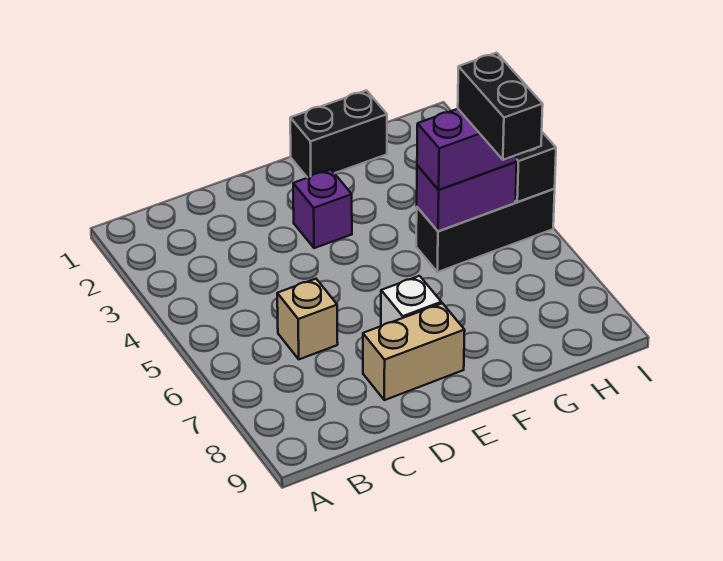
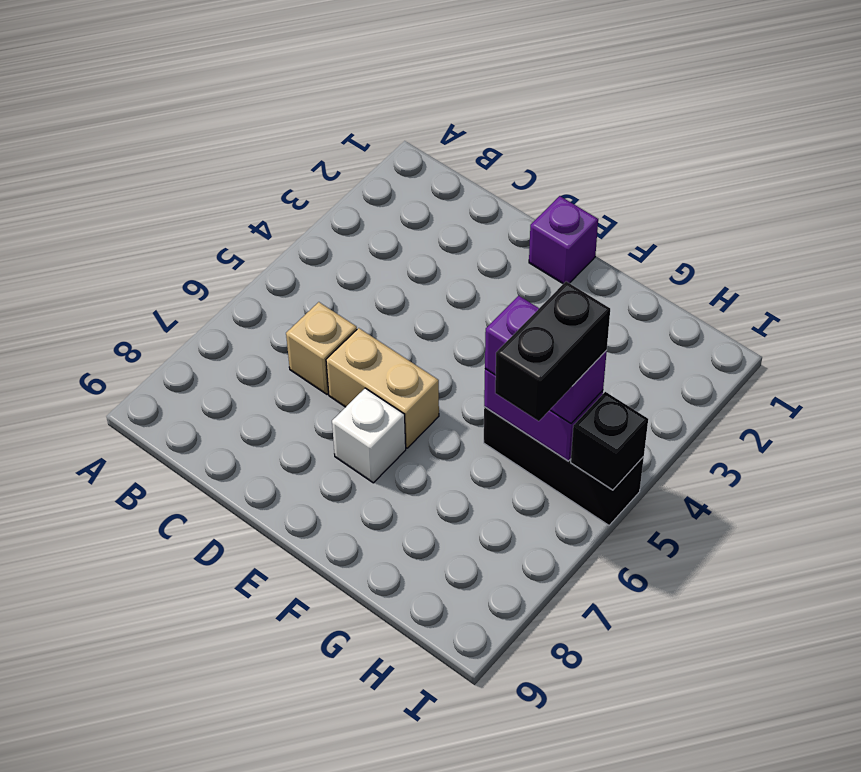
tan brick D8:E8 level 1 -> tan brick D6:E6 level 1
purple brick E3 level 1 -> purple brick E1 level 1
black brick F1:G1 level 1 -> none

